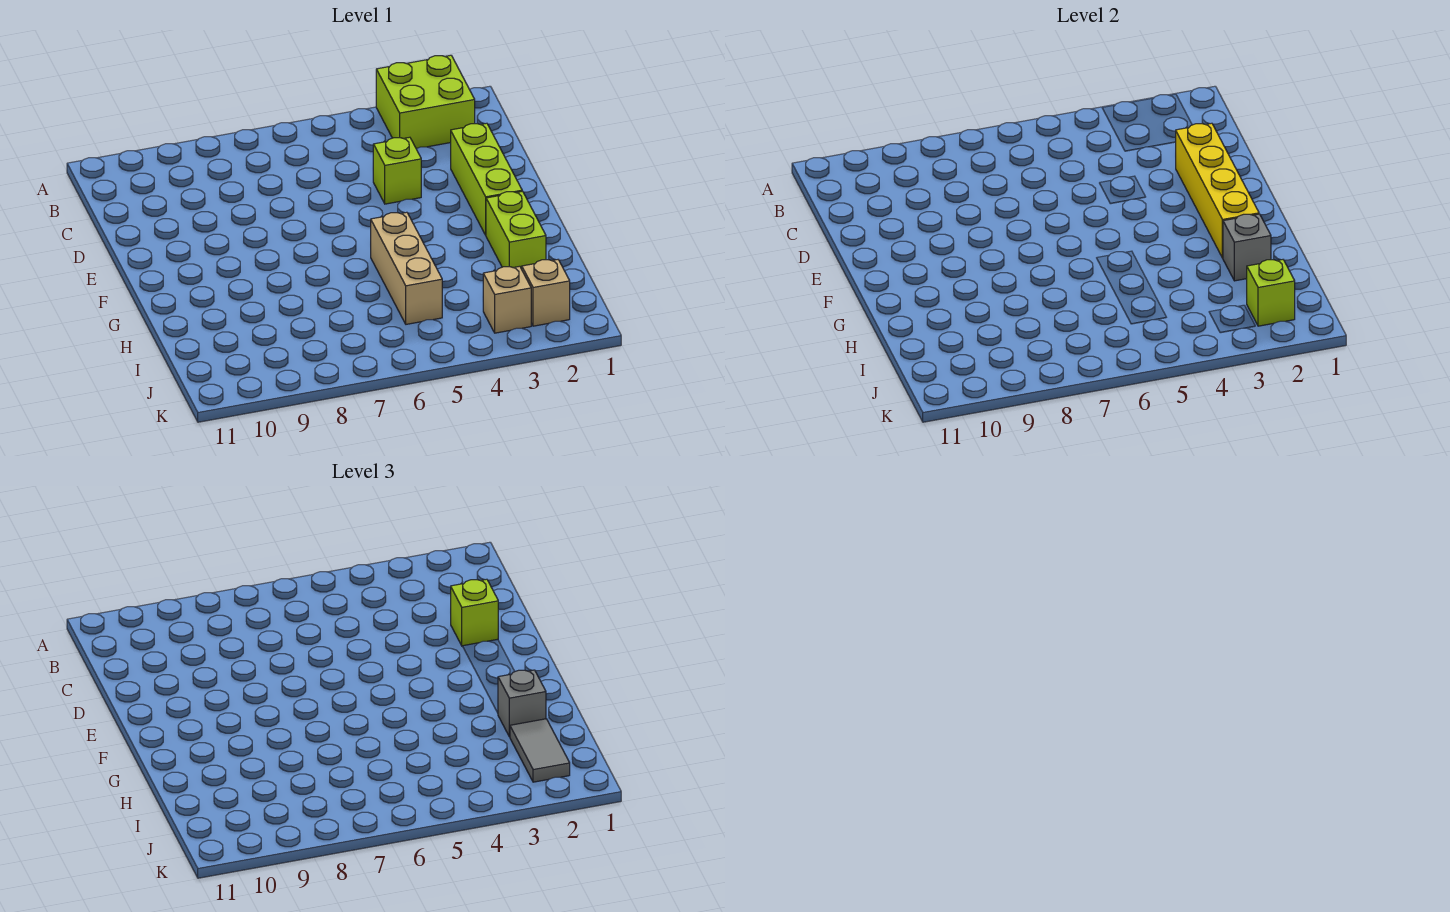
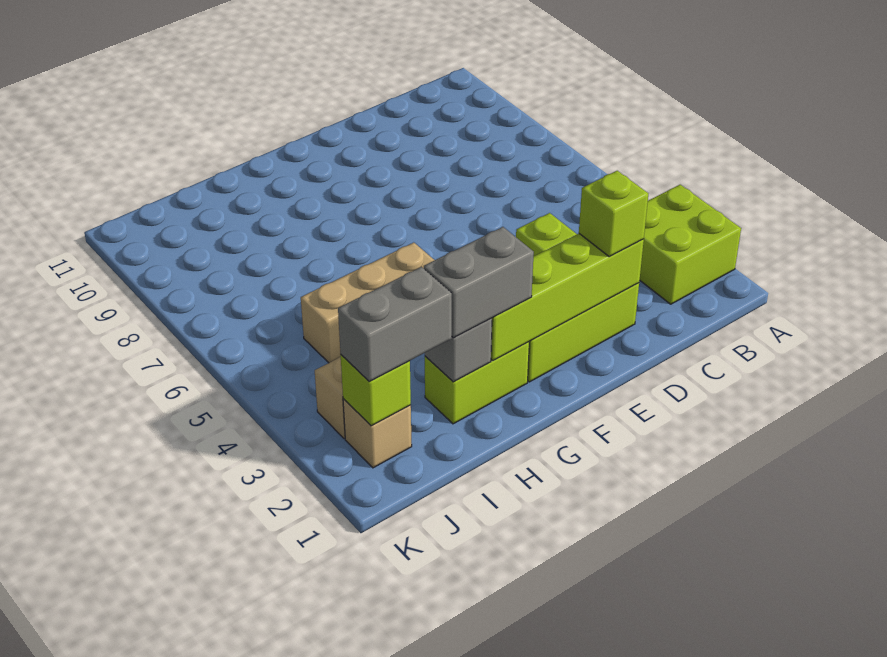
yellow brick D2:G2 level 2 -> lime brick D2:G2 level 2
grey brick H2 level 3 -> grey brick G2:H2 level 3
grey tile I2:J2 level 3 -> grey brick I2:J2 level 3

